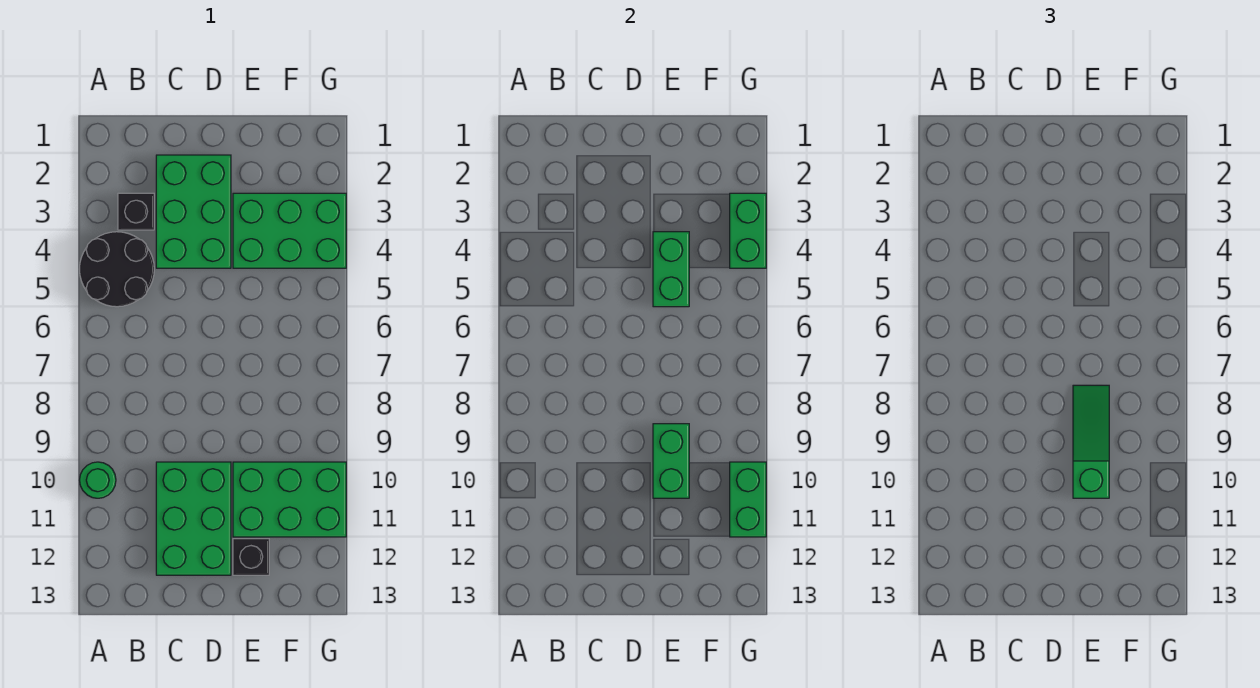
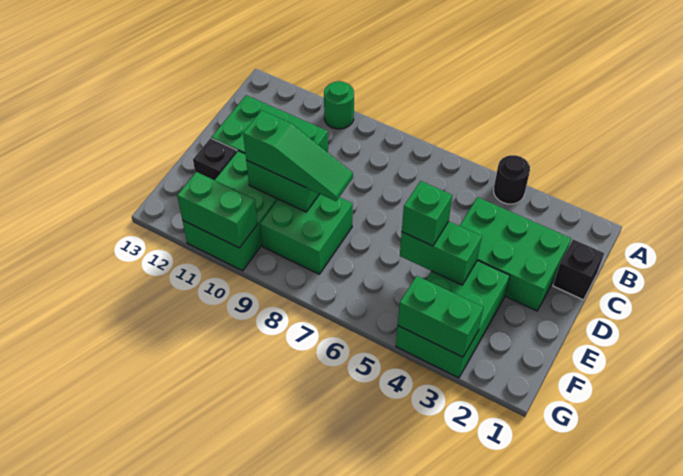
black round brick A4:B5 level 1 -> black round brick A4 level 1
black brick B3 level 1 -> black brick C1 level 1
none -> green brick E5 level 3
none -> green brick E8:F9 level 1

